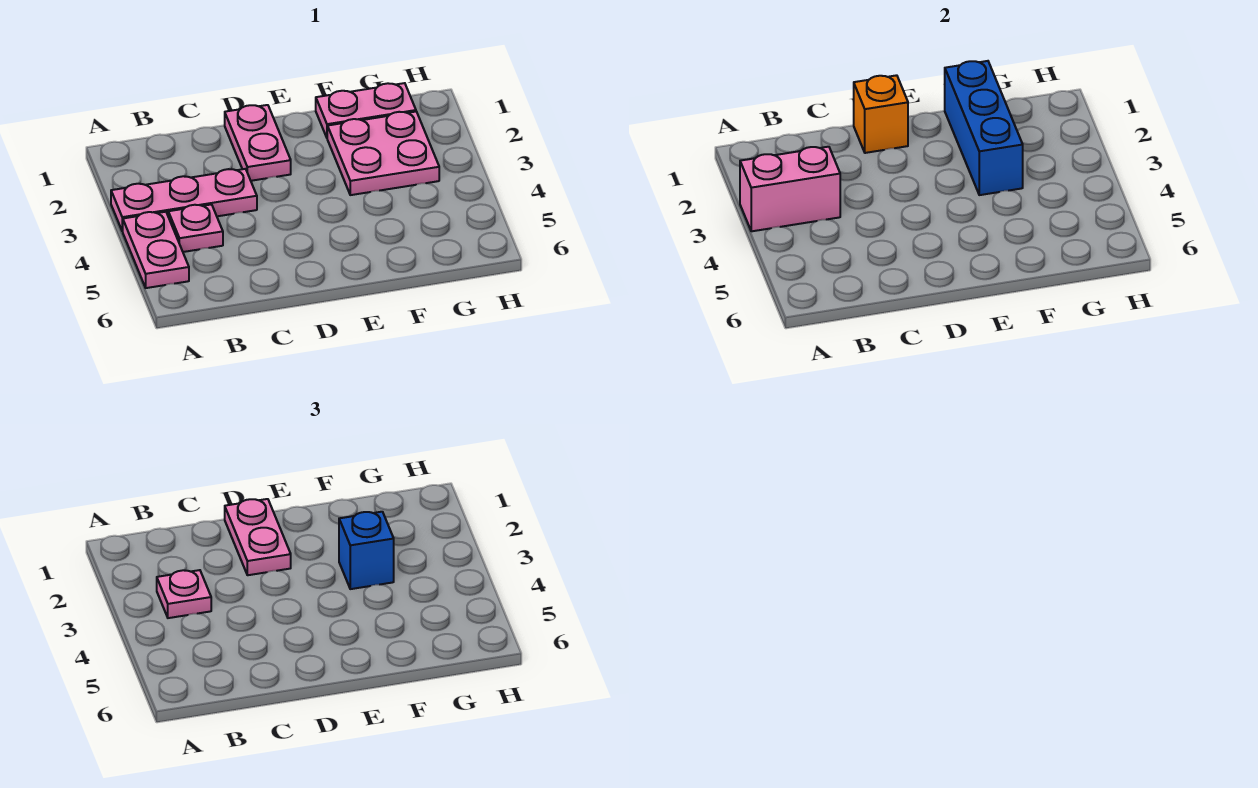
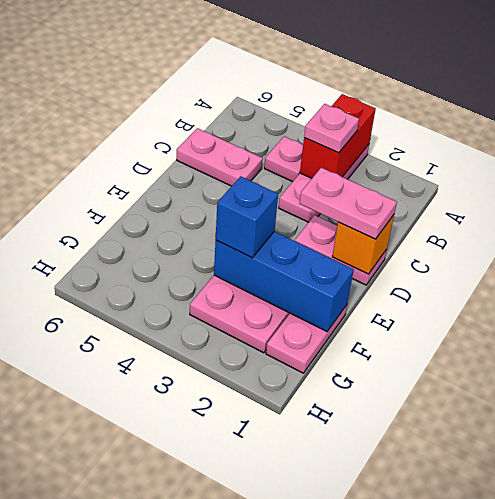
pink brick A3:B3 level 2 -> red brick A3:B3 level 2
pink plate A4:A5 level 1 -> pink plate C5:C6 level 1

